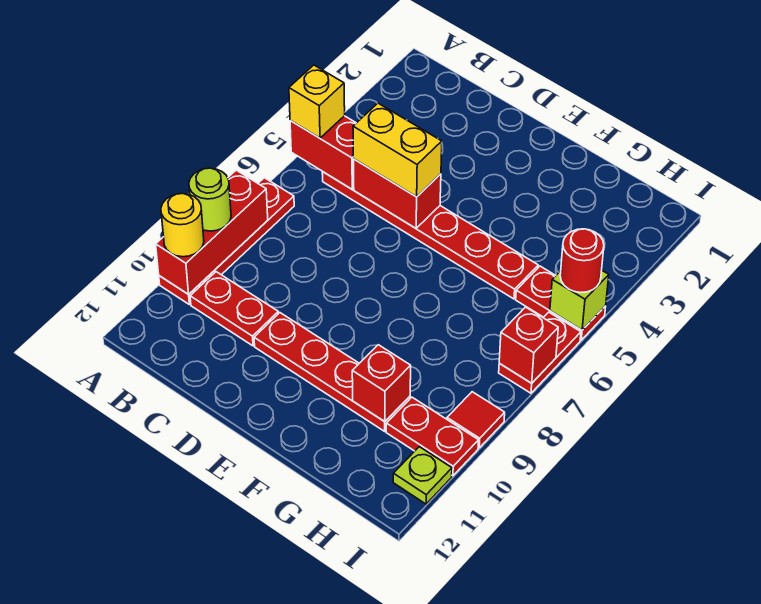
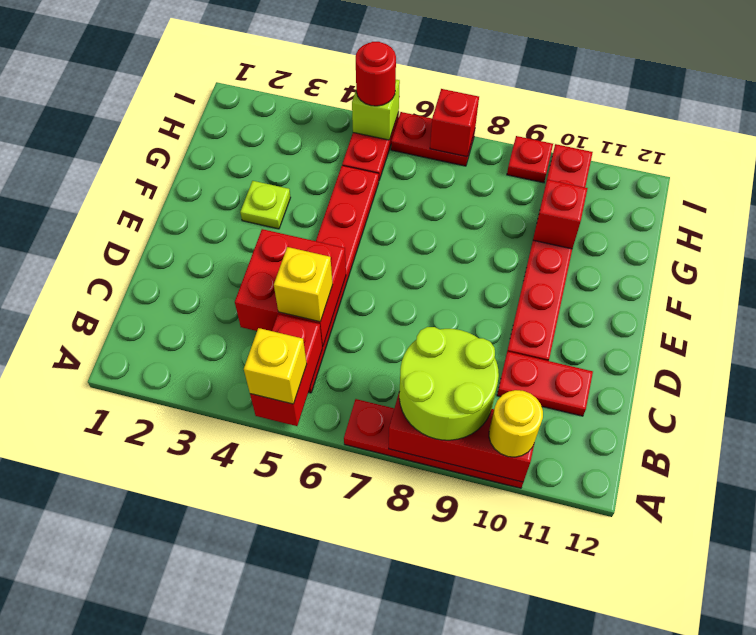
lime round brick A9 level 3 -> lime round brick A8:B9 level 3
red plate B10:C10 level 1 -> red plate C10:C11 level 1
red brick C5:D5 level 2 -> red brick C4:D5 level 2
yellow brick C5:D5 level 3 -> yellow brick C5 level 3
red tile I9 level 1 -> red plate I9 level 1
lime plate I11 level 1 -> lime plate F3 level 1

